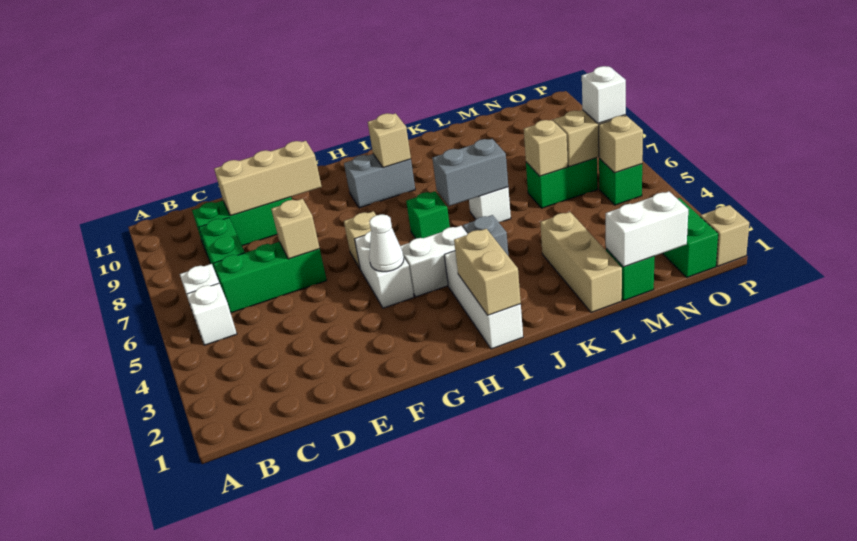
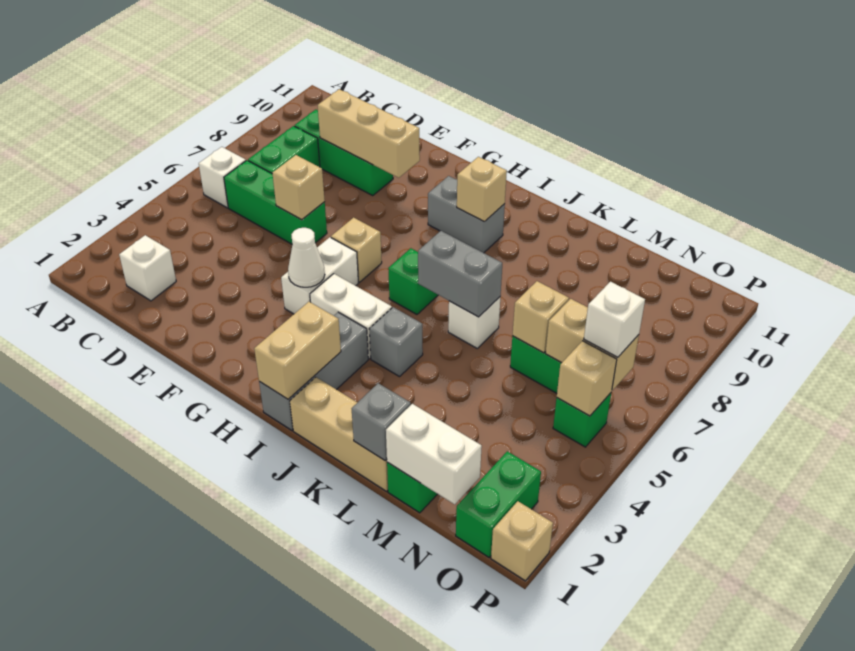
white brick B5 level 1 -> white brick C2 level 1
white brick I1:I3 level 1 -> grey brick I1:I3 level 1
tan brick L1:L3 level 1 -> tan brick J1:L1 level 1
none -> grey brick L1 level 2

